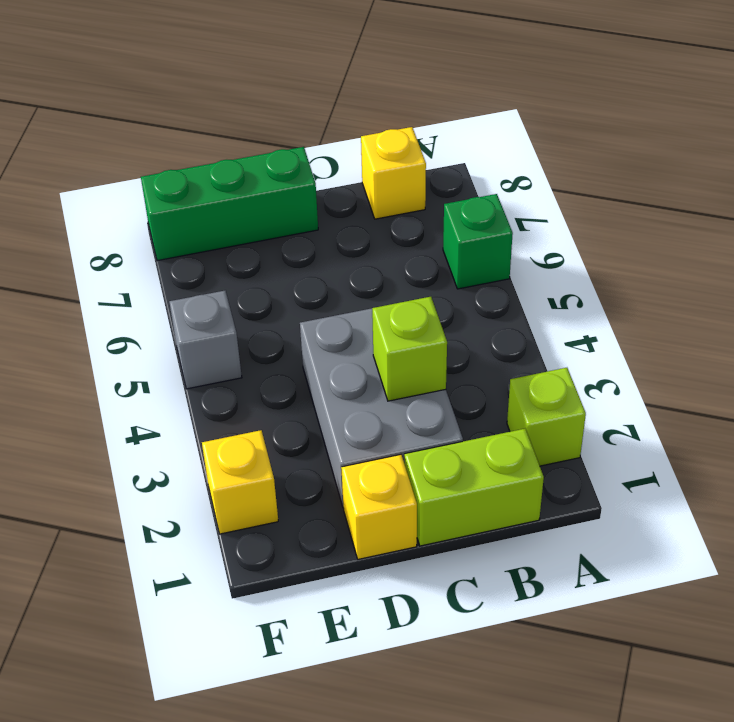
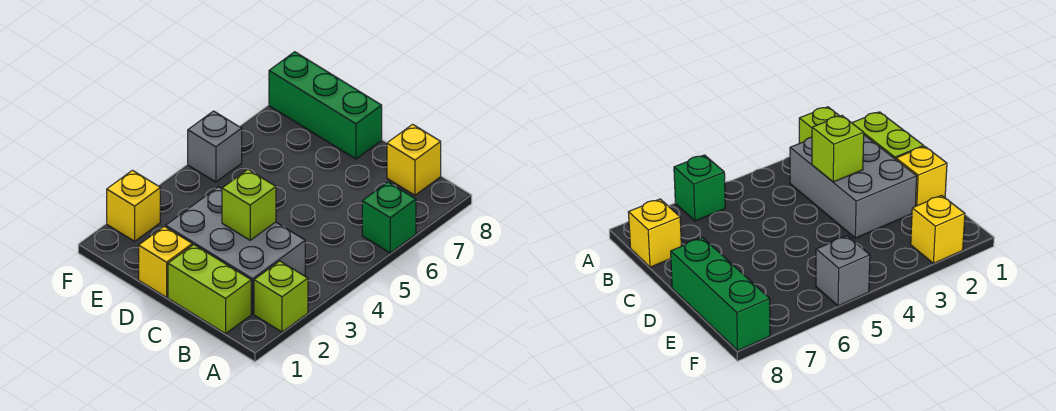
grey brick C2:D4 level 1 -> grey brick B2:D3 level 1

